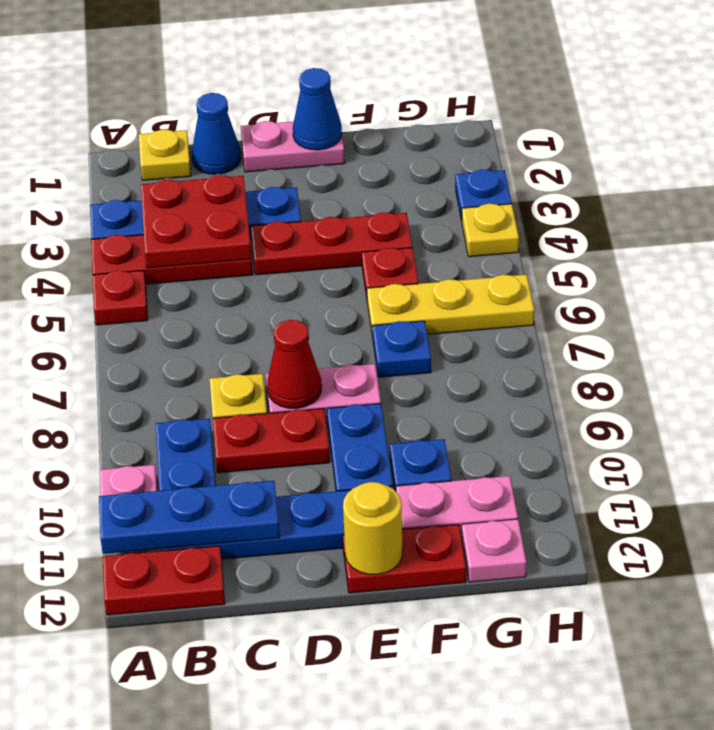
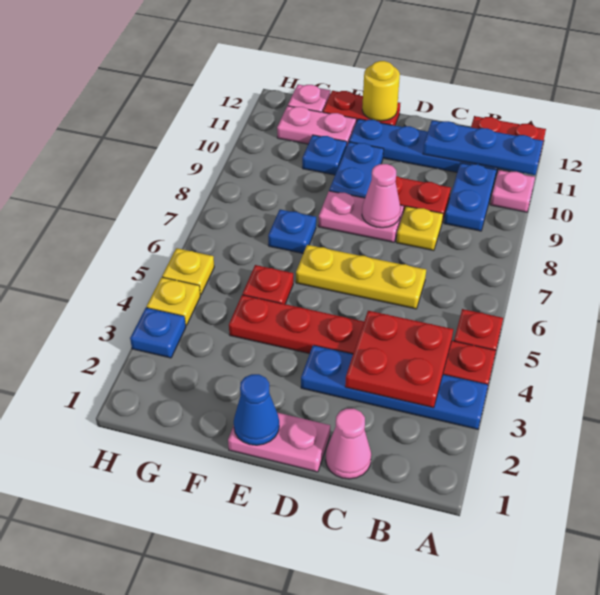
yellow plate B1 level 1 -> yellow plate H5 level 1
blue cone C1 level 1 -> pink cone C1 level 1
red cone D8 level 2 -> pink cone D8 level 2
yellow plate F6:H6 level 1 -> yellow plate C6:E6 level 1

